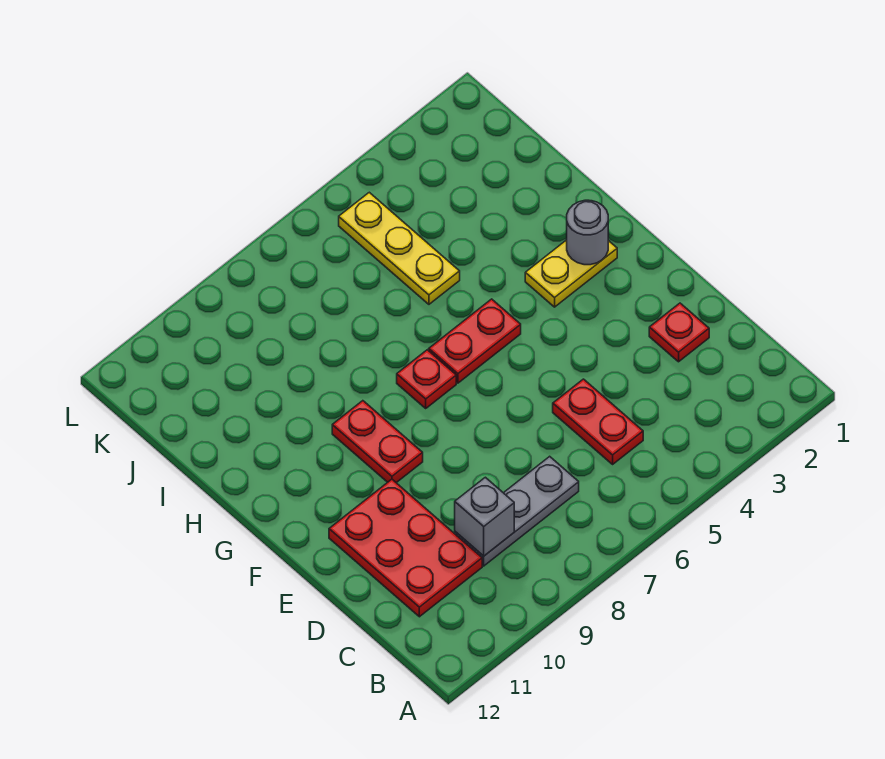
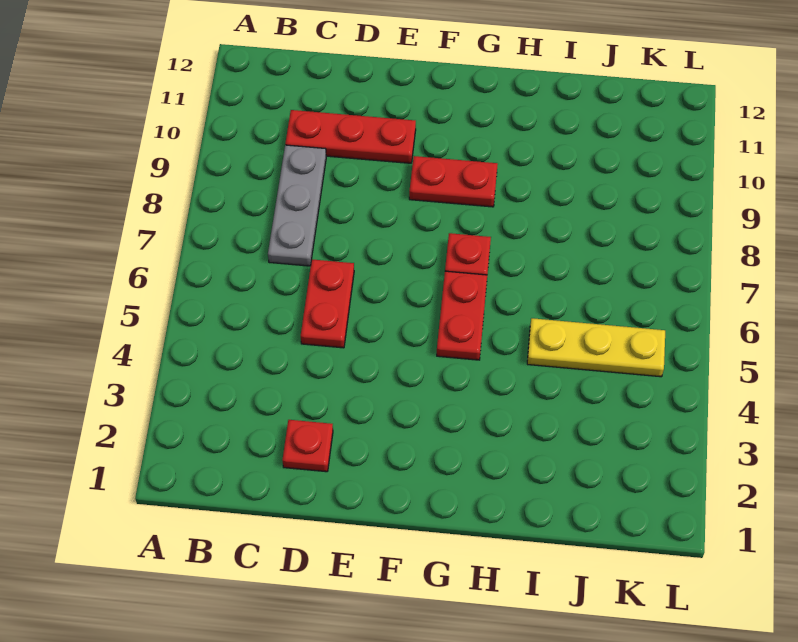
red plate C5:D5 level 1 -> red plate D5:D6 level 1
grey brick C9 level 2 -> none
red plate C10:E11 level 1 -> red plate C10:E10 level 1
yellow plate G2:G3 level 1 -> none
grey round brick G2 level 2 -> none

